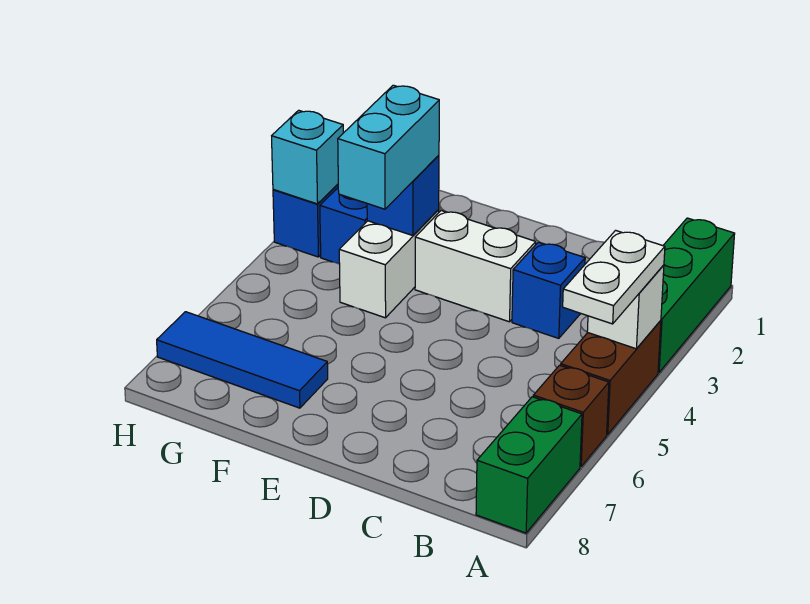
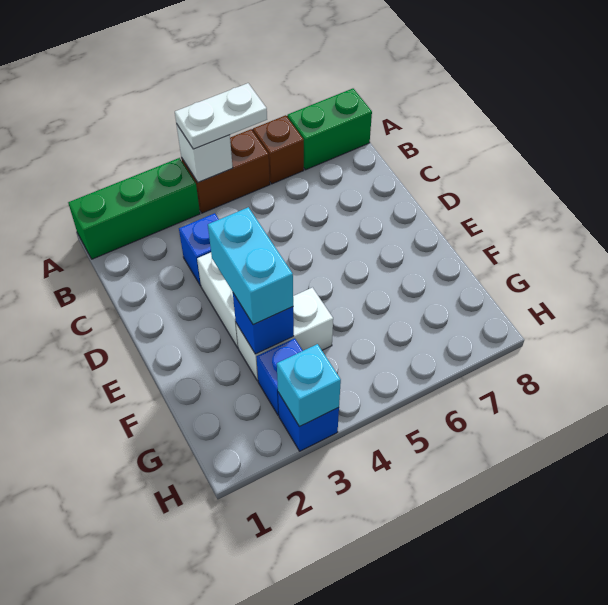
cyan brick F3:F4 level 3 -> cyan brick E3:F3 level 3
blue tile F7:H7 level 1 -> none

